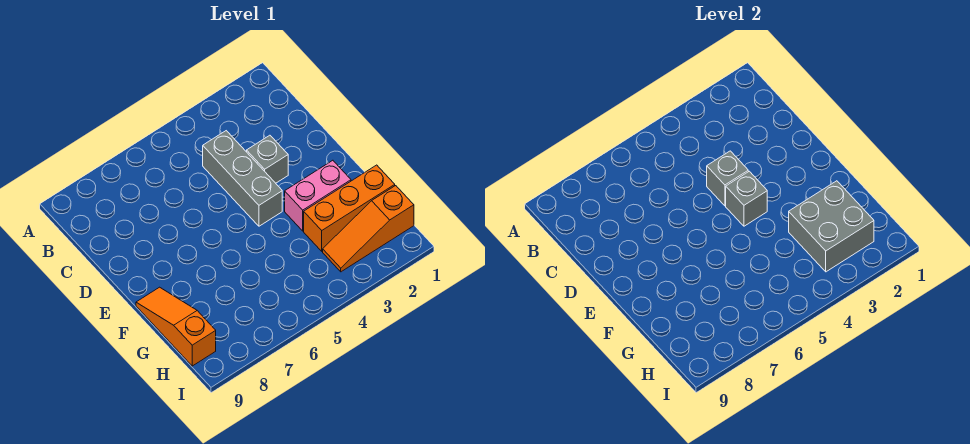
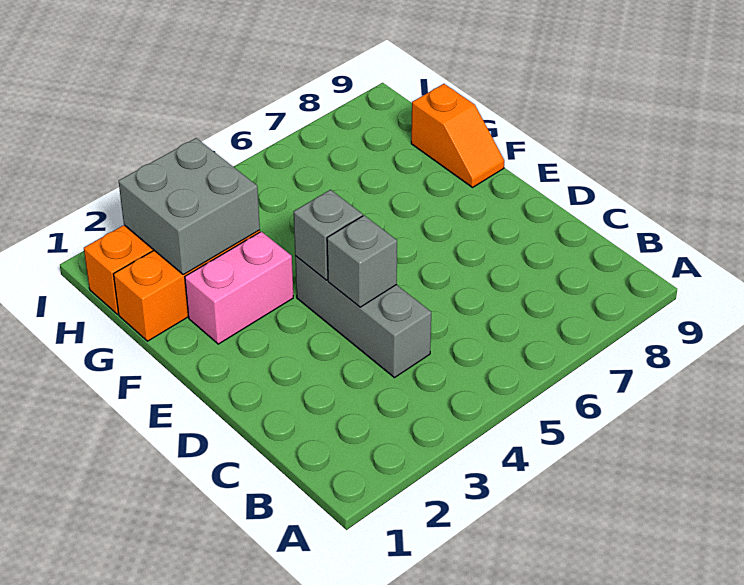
grey brick D3 level 1 -> none
orange slope F9:H9 level 1 top H -> orange slope F9:G9 level 1 top G

